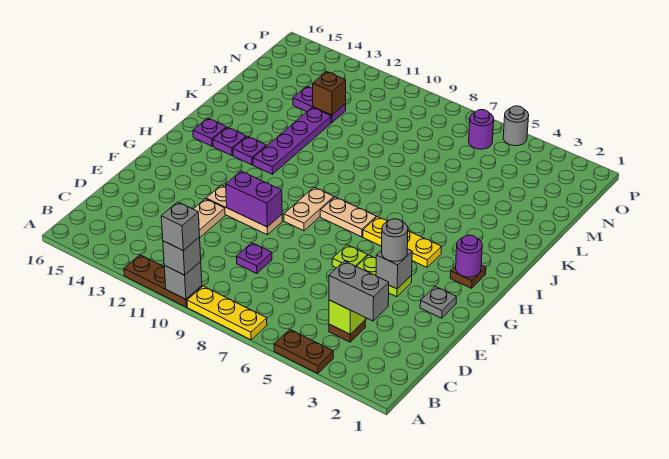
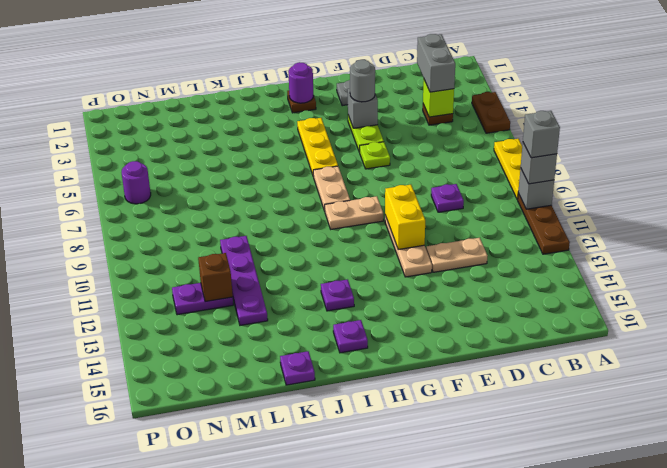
purple brick F10:F11 level 2 -> yellow brick F10:F11 level 2
purple plate I12:L12 level 1 -> purple plate L10:L13 level 1
purple plate I14 level 1 -> purple plate K16 level 1
purple plate M12:M13 level 1 -> purple plate M12:N12 level 1
grey round brick P5 level 1 -> none

